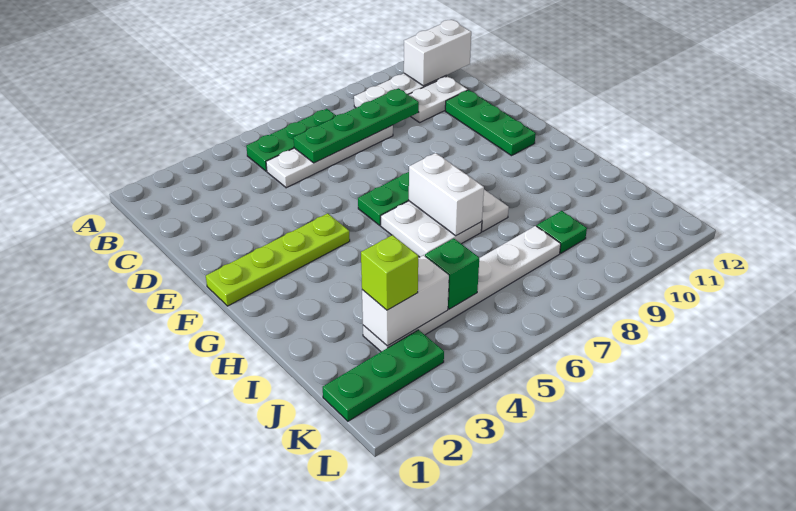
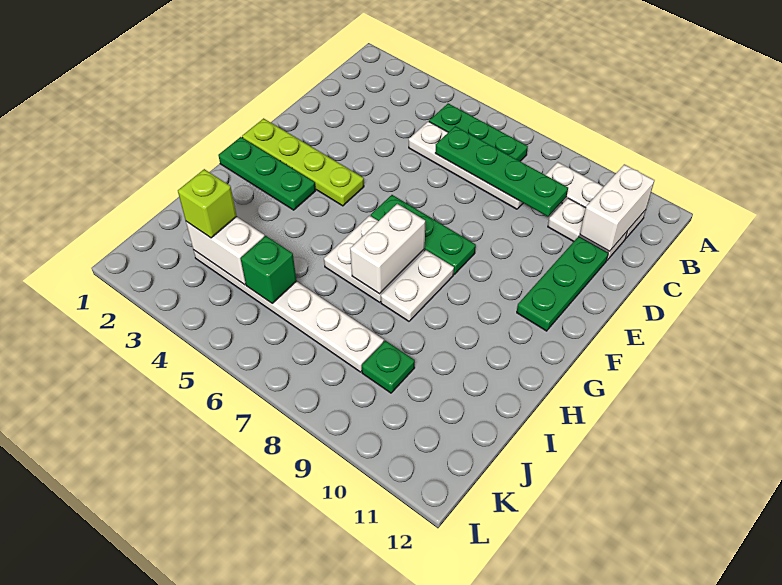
white brick B11:B12 level 2 -> white brick B11:C11 level 2
green plate K1:K3 level 1 -> green plate G1:G3 level 1

